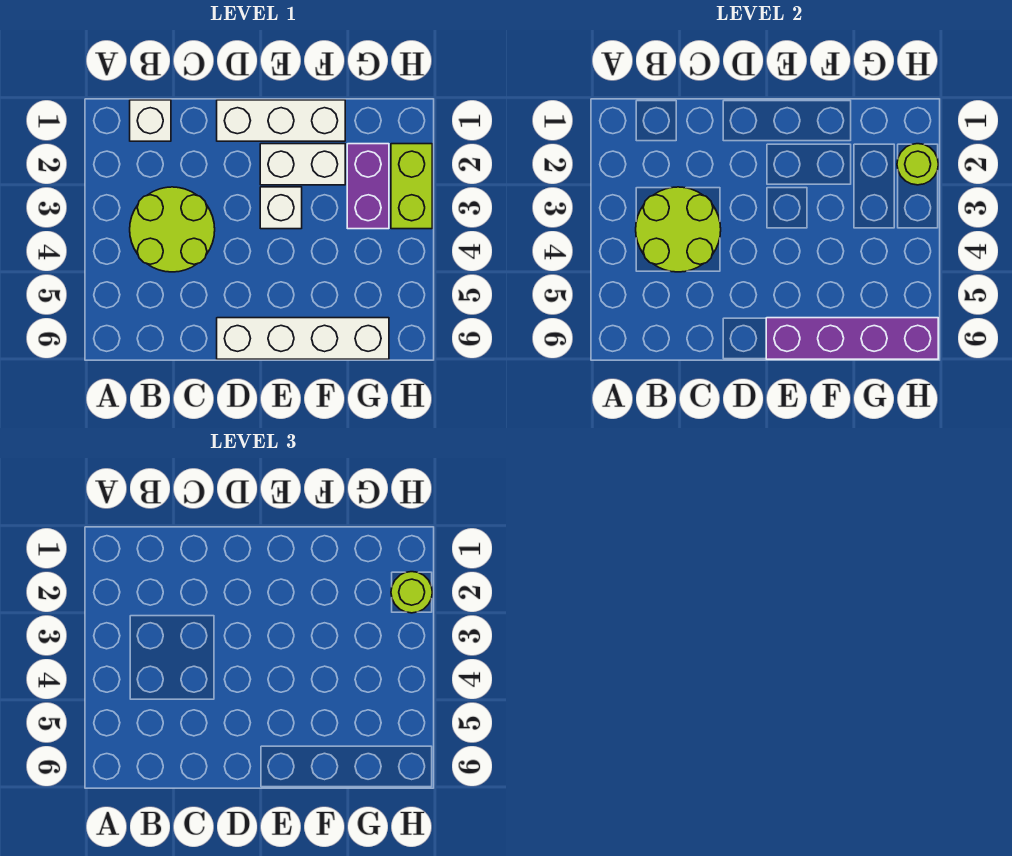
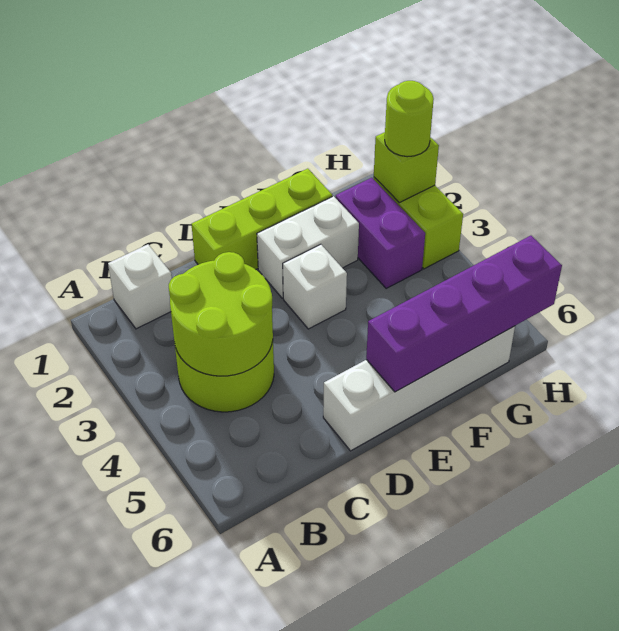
white brick D1:F1 level 1 -> lime brick D1:F1 level 1
lime round brick H2 level 2 -> lime brick H2 level 2

